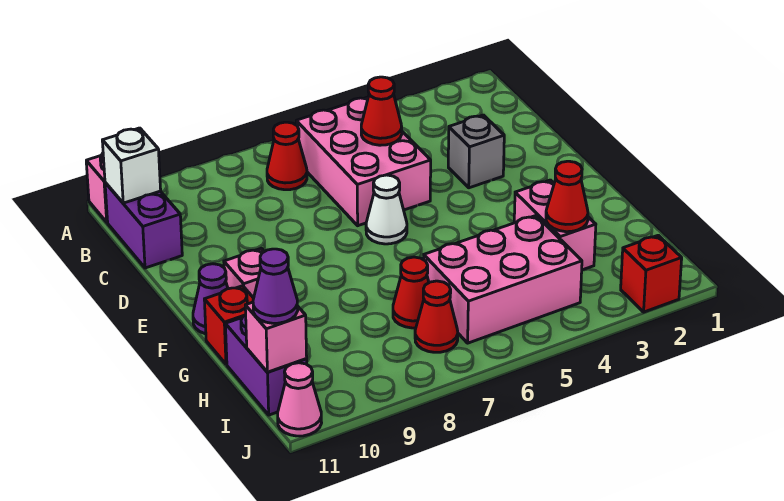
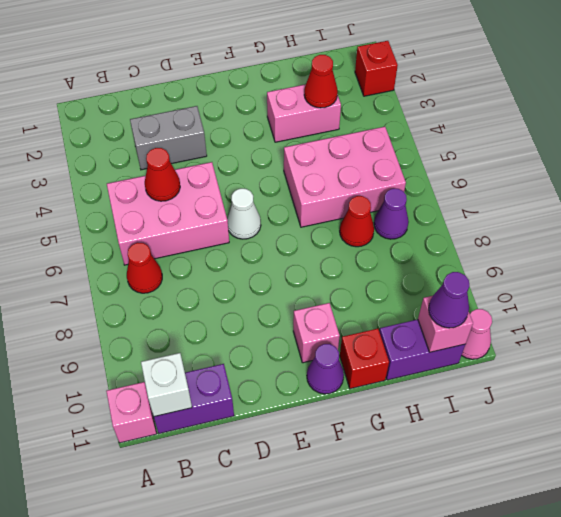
grey brick D3 level 1 -> grey brick C3:D3 level 1
pink brick H4:I6 level 1 -> pink brick G5:I6 level 1
red cone I7 level 1 -> purple cone I7 level 1

